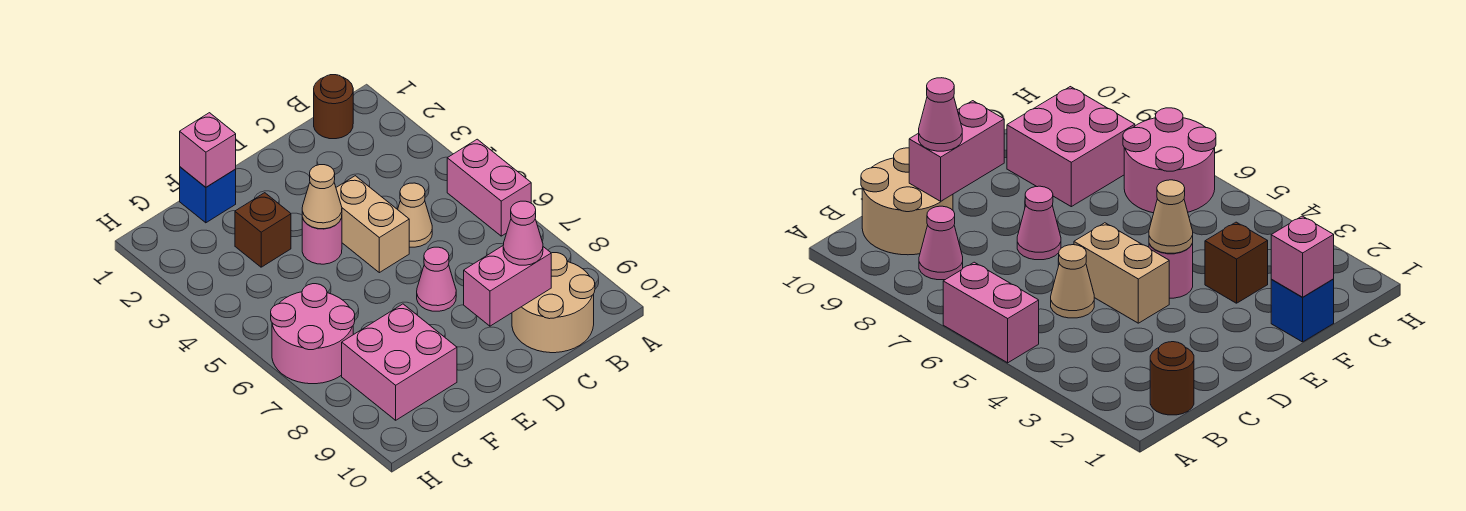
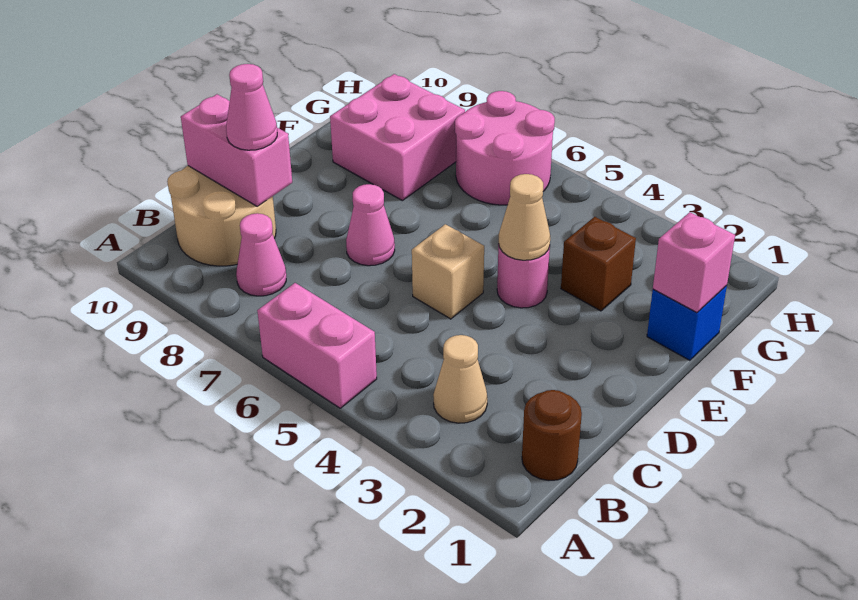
tan cone C5 level 1 -> tan cone B3 level 1
pink brick C9:D9 level 2 -> pink brick C9:C10 level 2
tan brick D4:D5 level 1 -> tan brick D5 level 1

